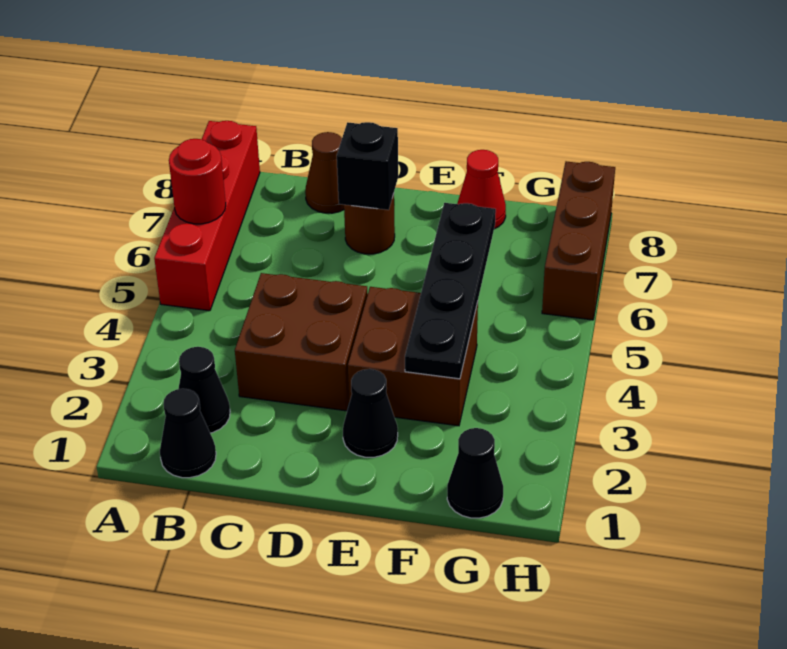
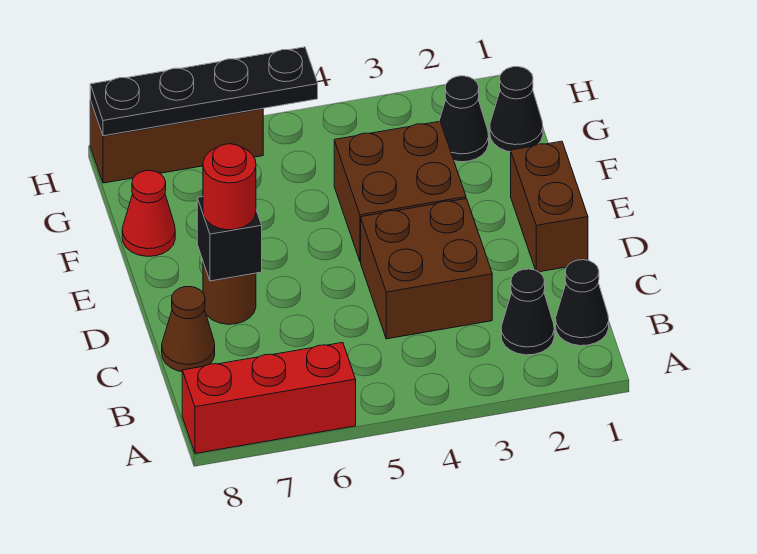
red brick A5:A8 level 1 -> red brick A6:A8 level 1
red round brick A6 level 2 -> red round brick D7 level 3
none -> brown brick D1:E1 level 1
black cone E2 level 1 -> black cone G2 level 1
black plate F3:F6 level 2 -> black plate H5:H8 level 2

